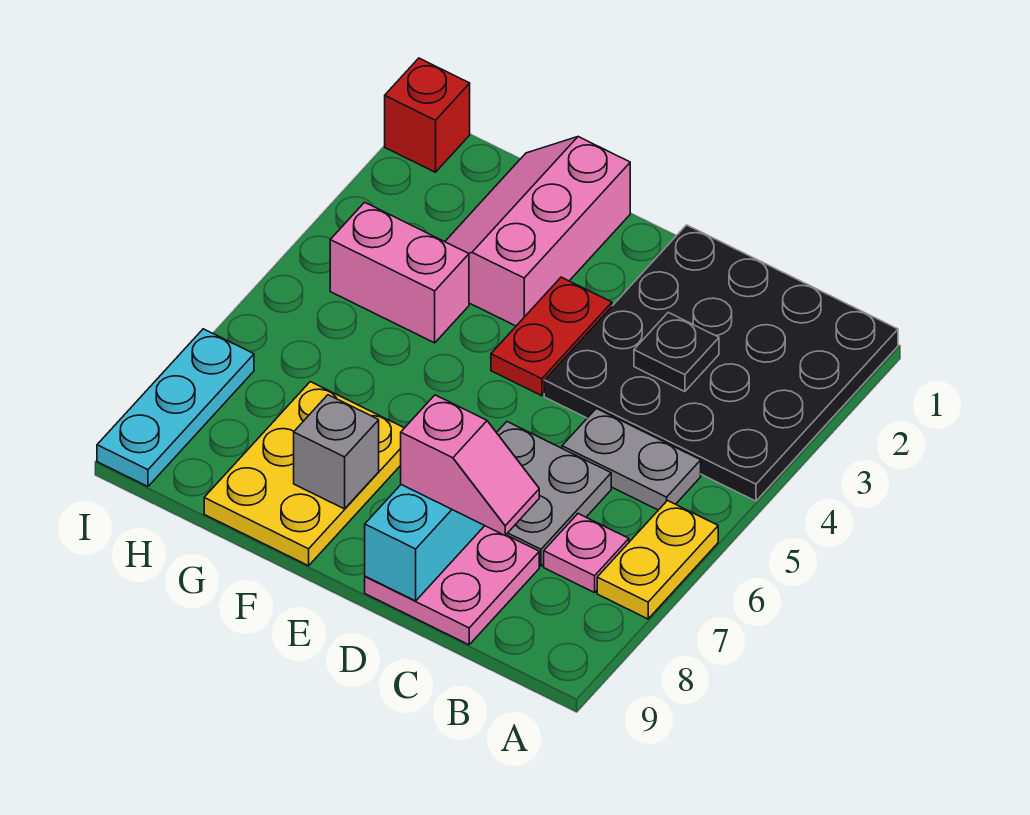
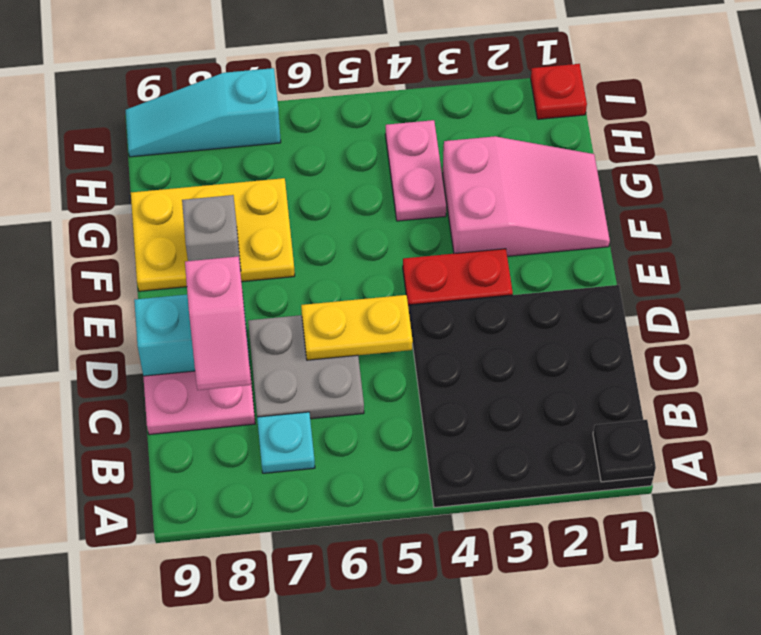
yellow plate A6:A7 level 1 -> yellow plate D5:D6 level 2
grey plate B5:C5 level 1 -> none
pink plate B7 level 1 -> cyan plate B7 level 1
black plate C3 level 2 -> black plate A1 level 2
pink slope F1:G3 level 1 top F -> pink slope F1:G3 level 1 top 3
pink brick G4:H4 level 1 -> pink plate G4:H4 level 1
red brick I1 level 1 -> red plate I1 level 1
cyan plate I7:I9 level 1 -> cyan slope I7:I9 level 1 top 7

